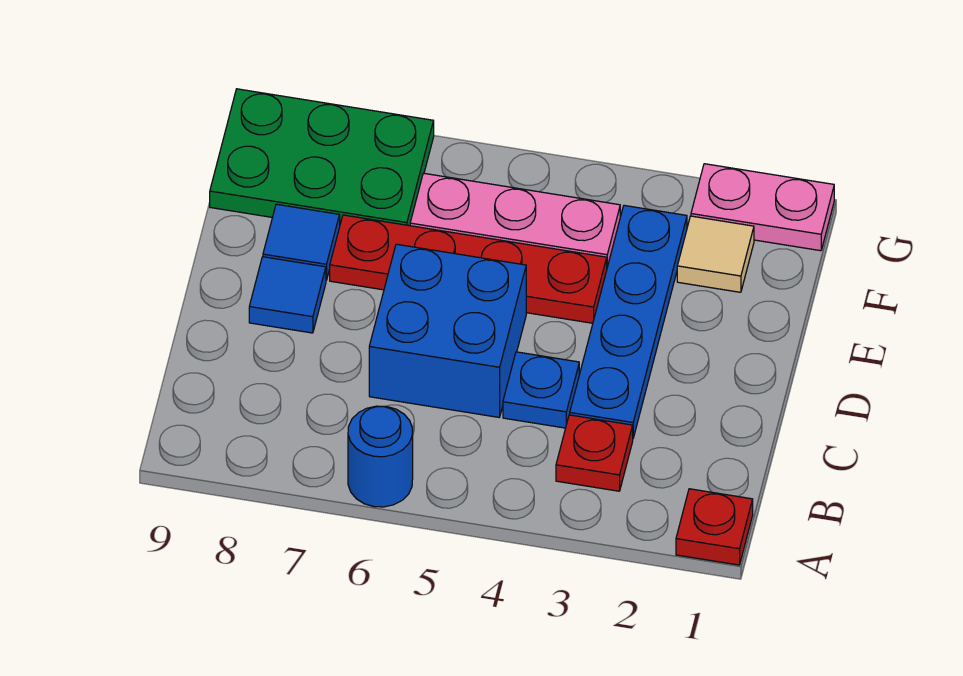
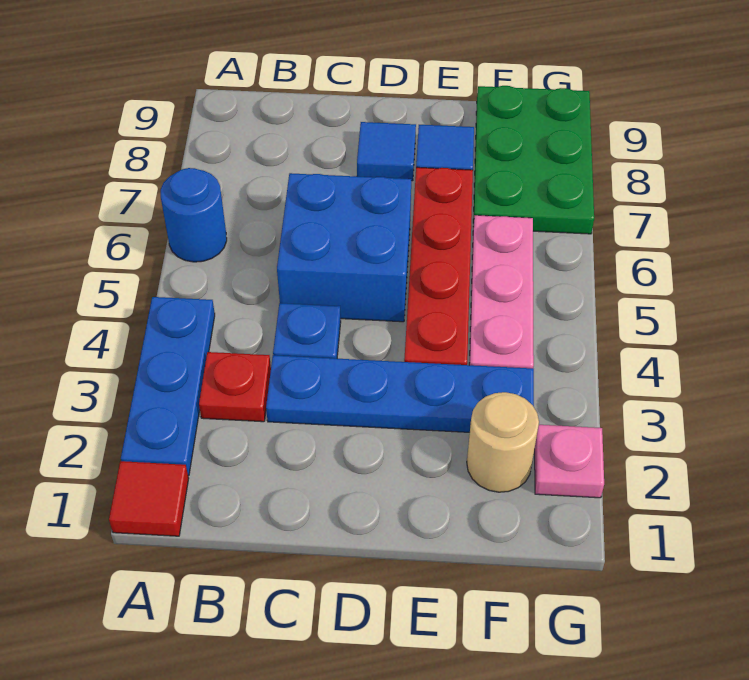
red plate A1 level 1 -> red tile A1 level 1
none -> blue plate A2:A4 level 1
tan tile F2 level 1 -> tan round brick F2 level 1
pink plate G1:G2 level 1 -> pink plate G2 level 1

